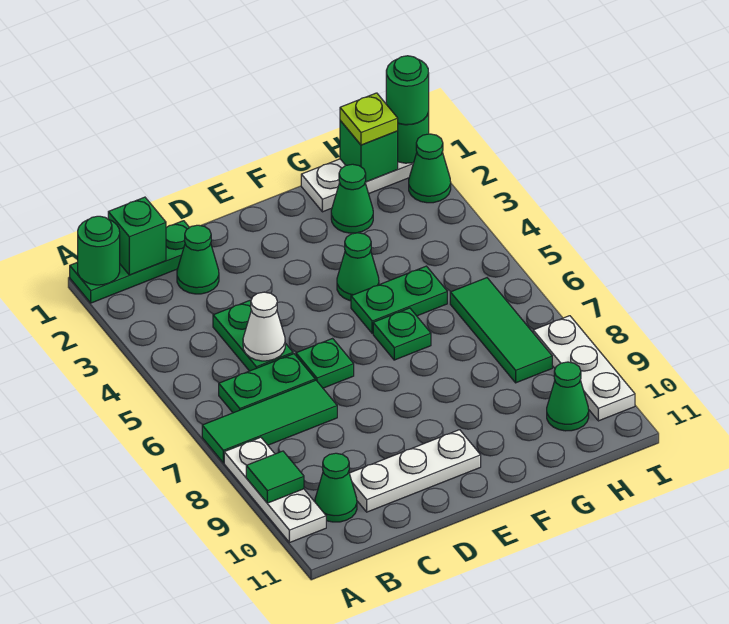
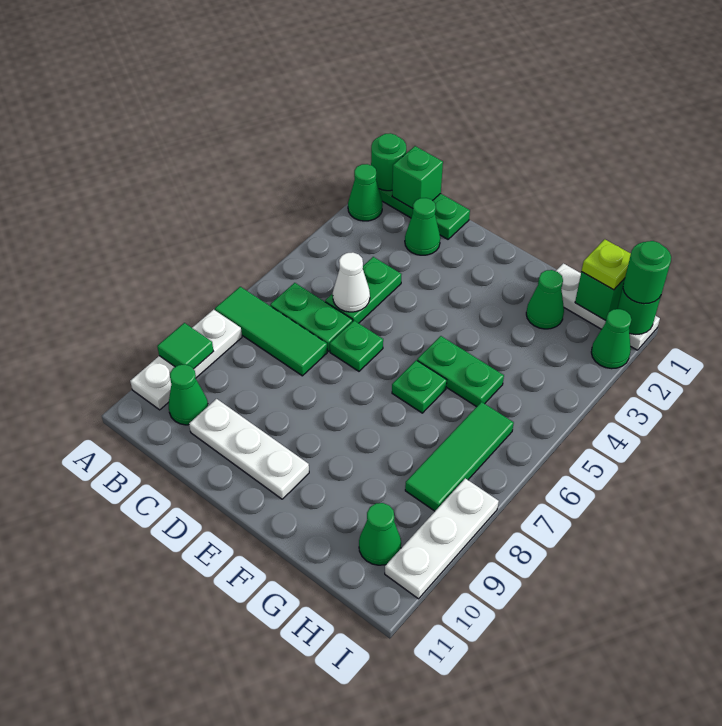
green cone F4 level 1 -> green cone A2 level 1

